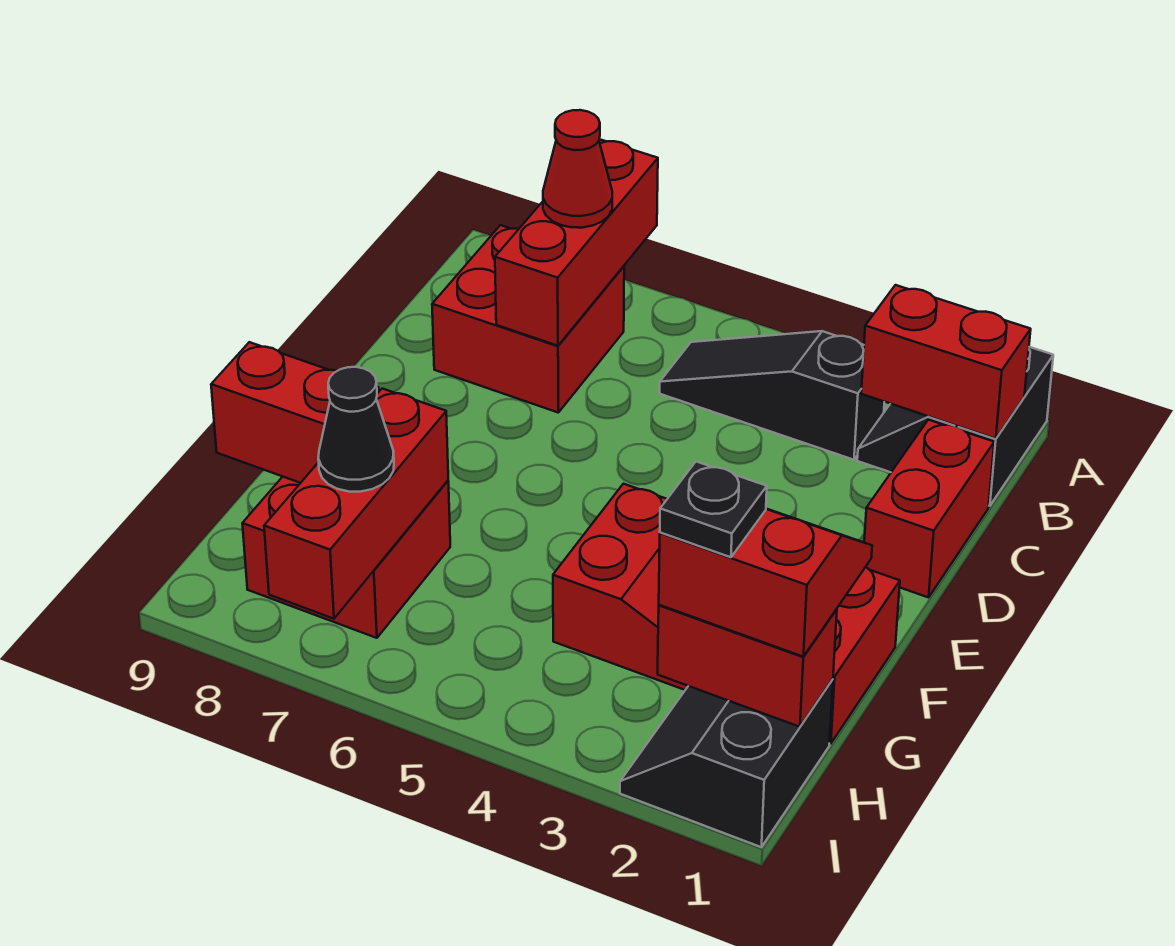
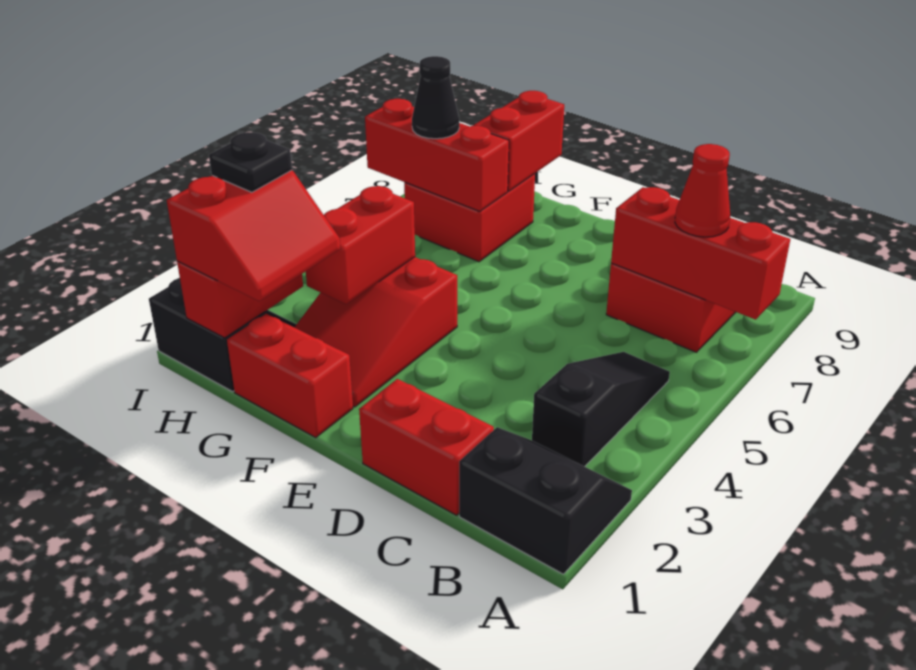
red brick B1:B2 level 2 -> red brick G3:G4 level 2

